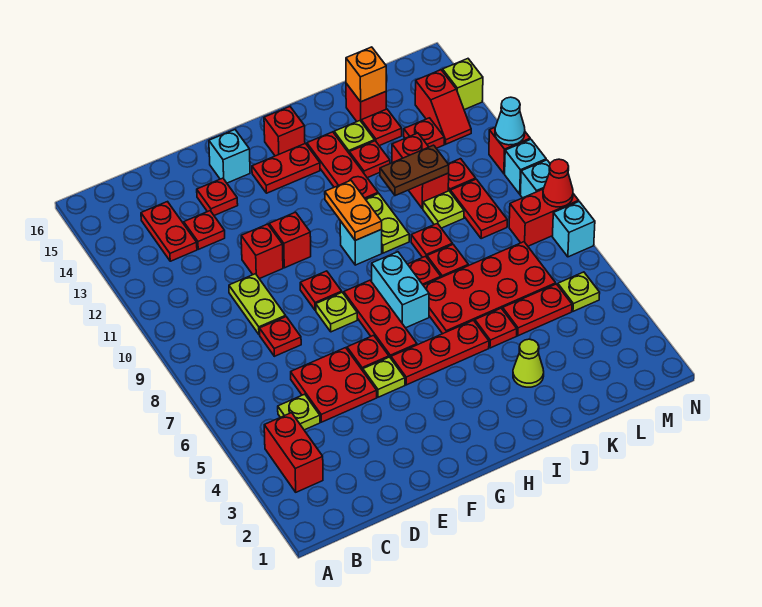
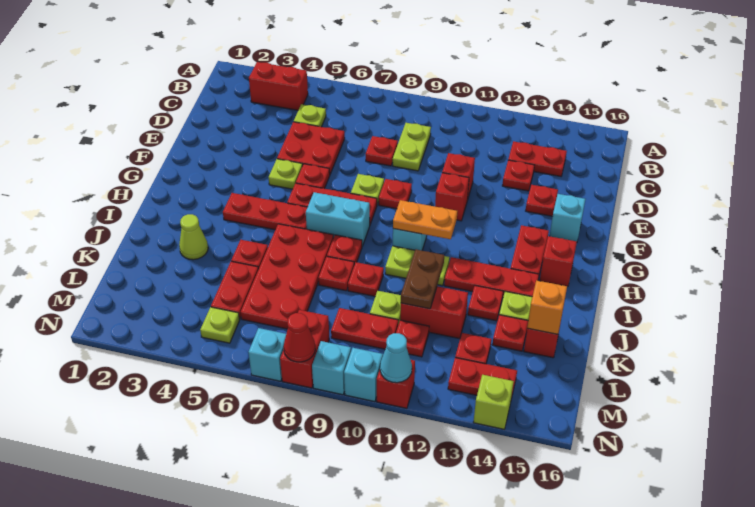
lime plate D9:D10 level 1 -> lime plate C9:D9 level 1
red plate G5:I5 level 1 -> red plate H4:H6 level 1
red slope M13:M14 level 1 top 14 -> red plate M13:M14 level 1

